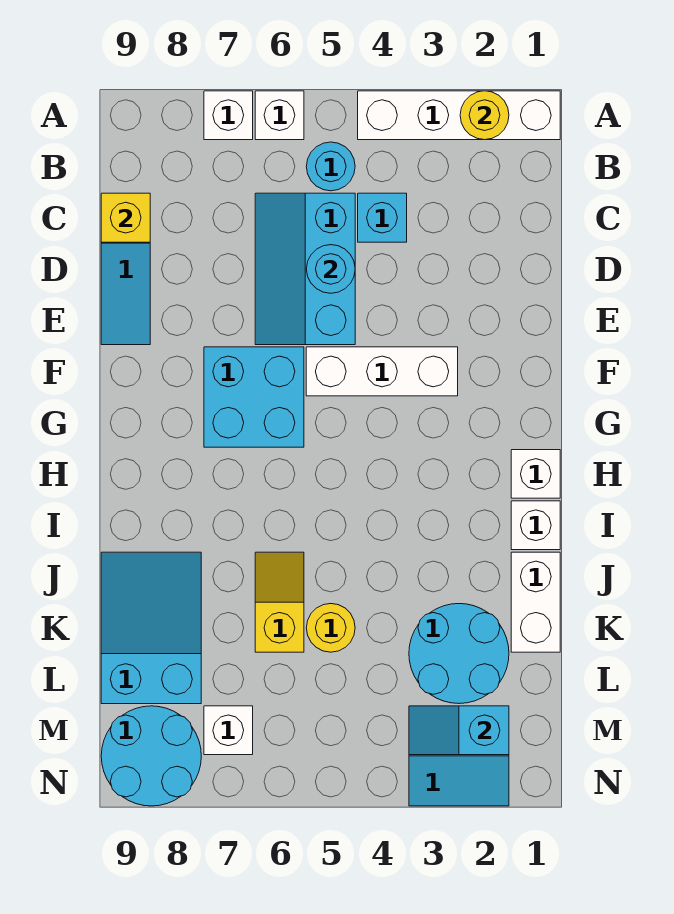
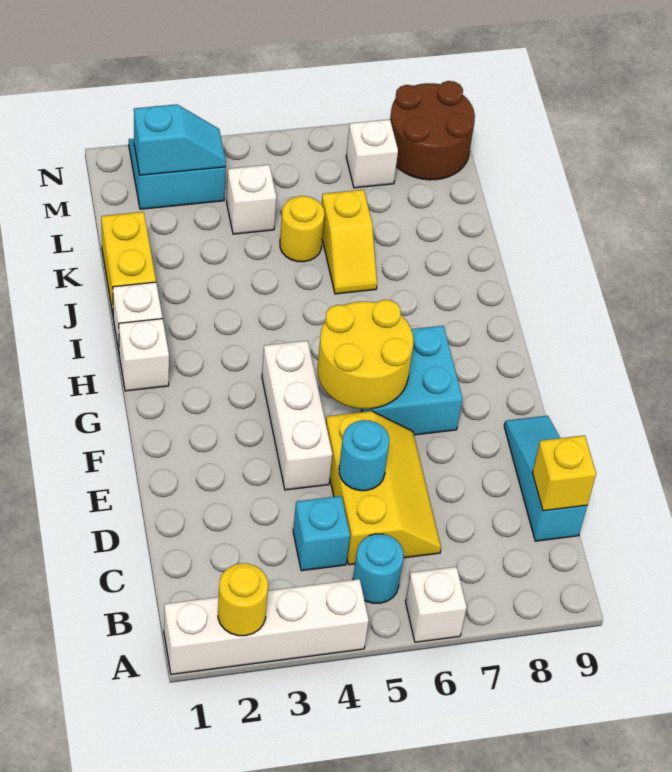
white brick A7 level 1 -> white brick L4 level 1
cyan slope C5:E6 level 1 top 5 -> yellow slope C5:E6 level 1 top 5
white brick F3:F5 level 1 -> white brick E4:G4 level 1
none -> yellow round brick F5:G6 level 2
white brick J1:K1 level 1 -> yellow brick J1:K1 level 1
cyan slope J8:L9 level 1 top L -> none
cyan round brick K2:L3 level 1 -> none
cyan round brick M8:N9 level 1 -> brown round brick M8:N9 level 1

